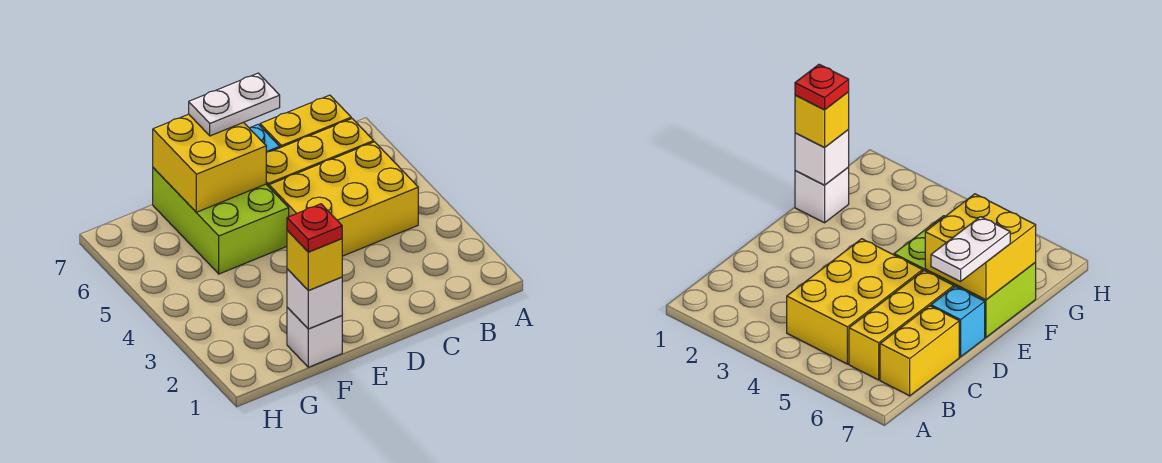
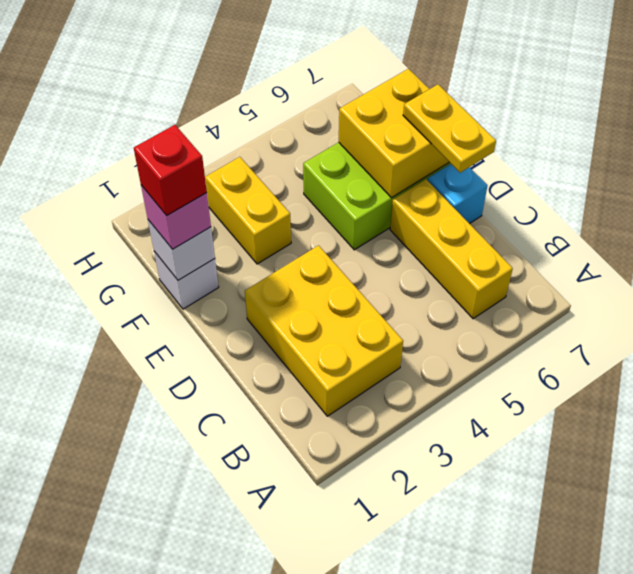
yellow brick B4:D5 level 1 -> yellow brick B2:D3 level 1
yellow brick B7:C7 level 1 -> yellow brick F3:G3 level 1
white plate D7:E7 level 3 -> yellow plate D7:E7 level 3
yellow brick F1 level 3 -> pink brick F1 level 3
red plate F1 level 4 -> red brick F1 level 4

